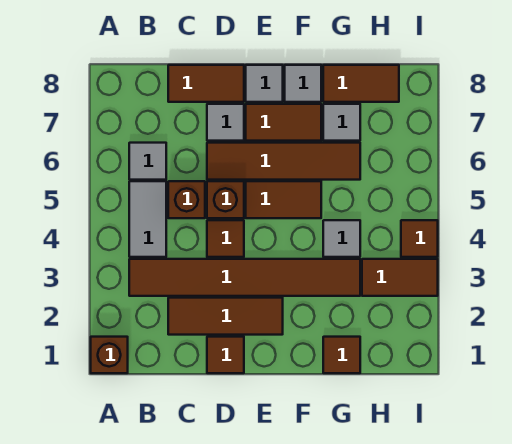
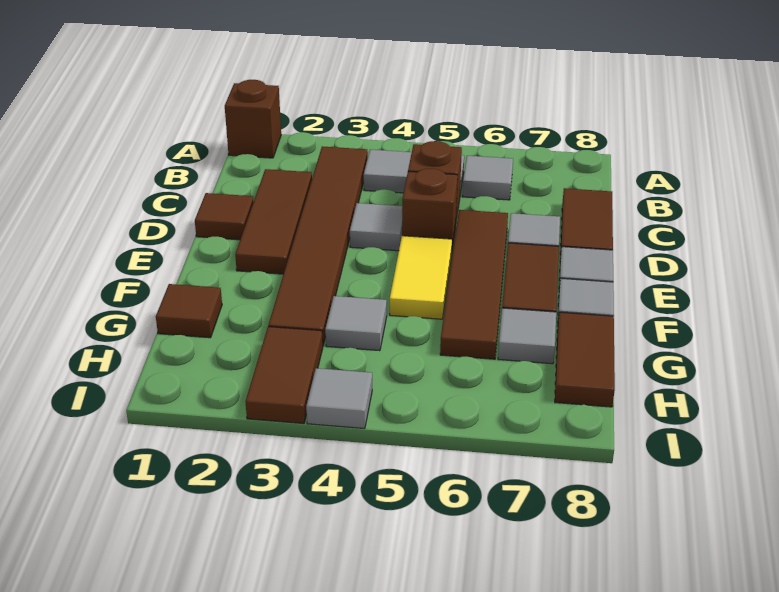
brown tile D4 level 1 -> grey tile D4 level 1
brown tile E5:F5 level 1 -> yellow tile E5:F5 level 1
brown tile I4 level 1 -> grey tile I4 level 1

